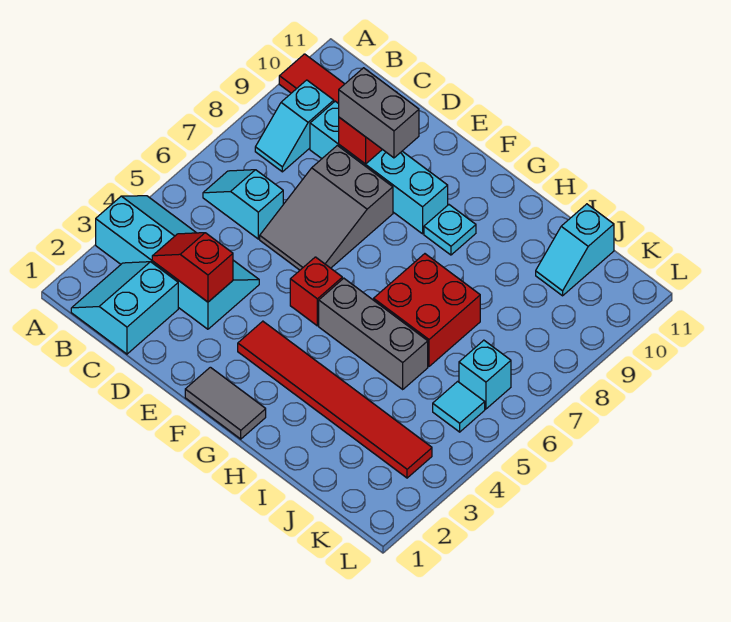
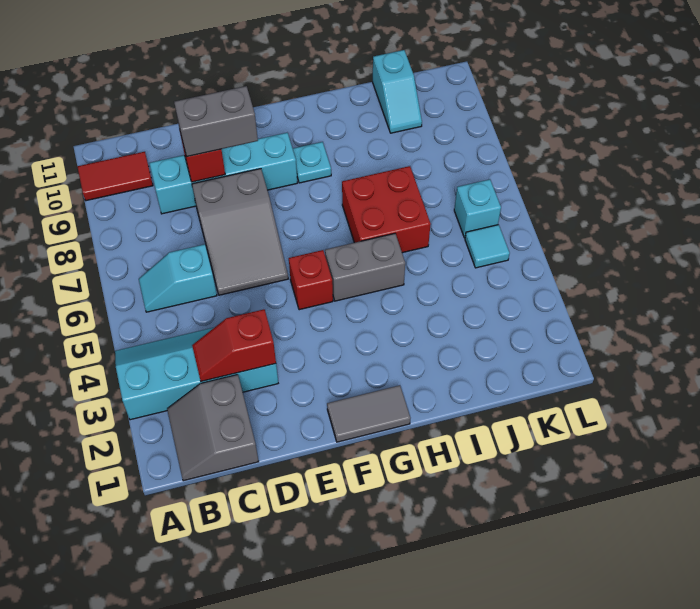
cyan slope B1:C2 level 1 top C -> grey slope B1:C2 level 1 top C
cyan slope B8:B9 level 1 top 9 -> none
red tile F3:K3 level 1 -> none
grey brick G5:I5 level 1 -> grey brick G5:H5 level 1

